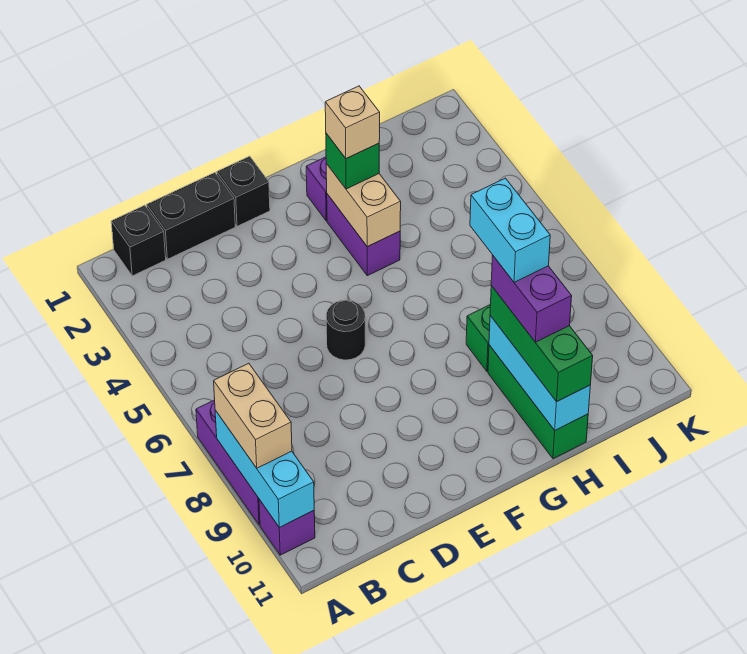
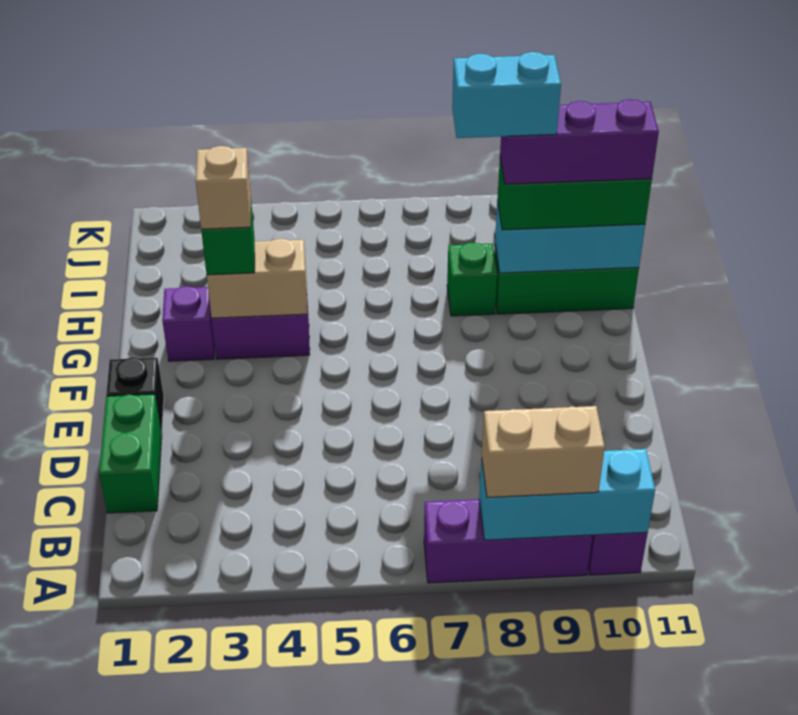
black brick B1 level 1 -> none
black brick C1:D1 level 1 -> green brick C1:D1 level 1
black round brick E6 level 1 -> none
purple brick H9:H10 level 4 -> purple brick H9:H11 level 4

